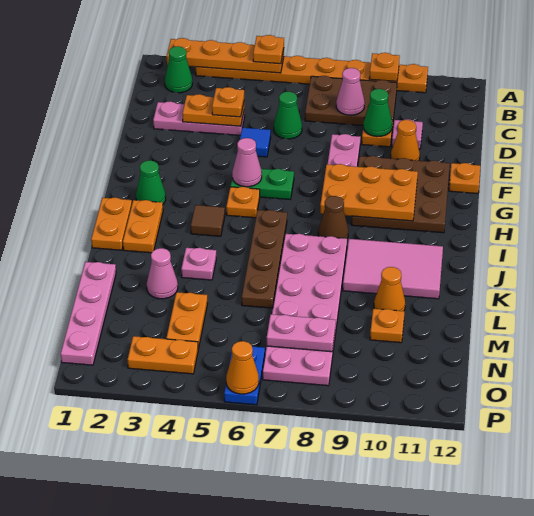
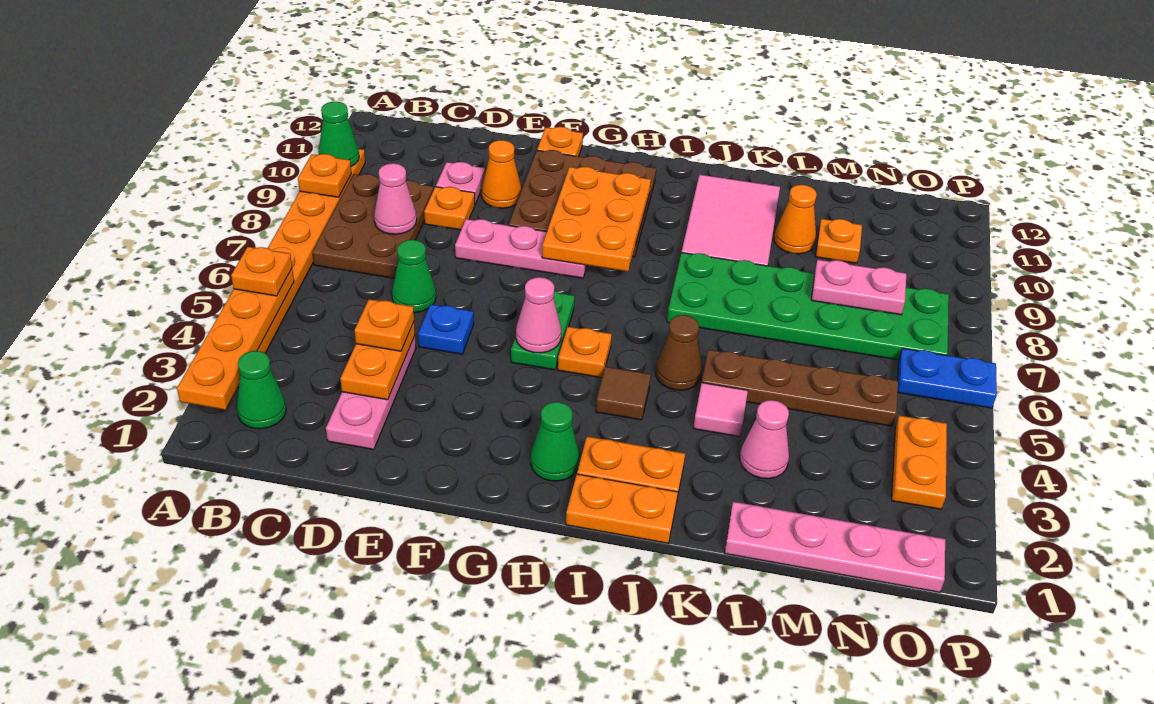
green cone D9 level 2 -> green cone A10 level 2
blue tile E5 level 1 -> blue plate E5 level 1
brown plate I6:L6 level 1 -> brown plate K5:N5 level 1
brown cone I8 level 1 -> brown cone J5 level 1
pink plate J7:O8 level 1 -> green plate J7:O8 level 1
pink plate K4 level 1 -> pink tile K4 level 1
orange plate M4:N4 level 1 -> none
pink plate N7:N8 level 2 -> pink plate M8:N8 level 2
orange cone P6 level 2 -> none

